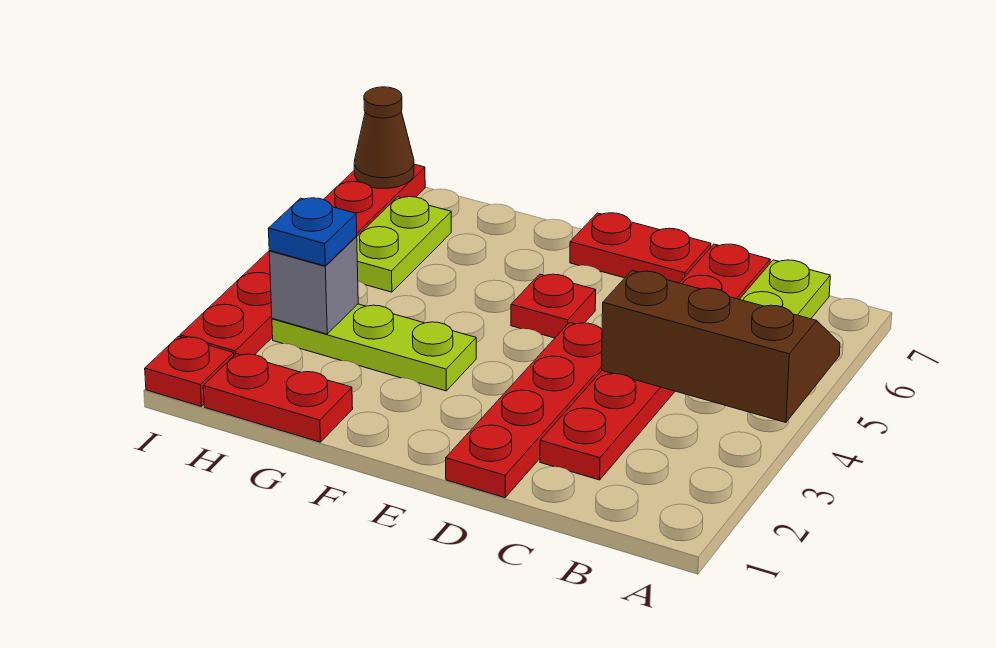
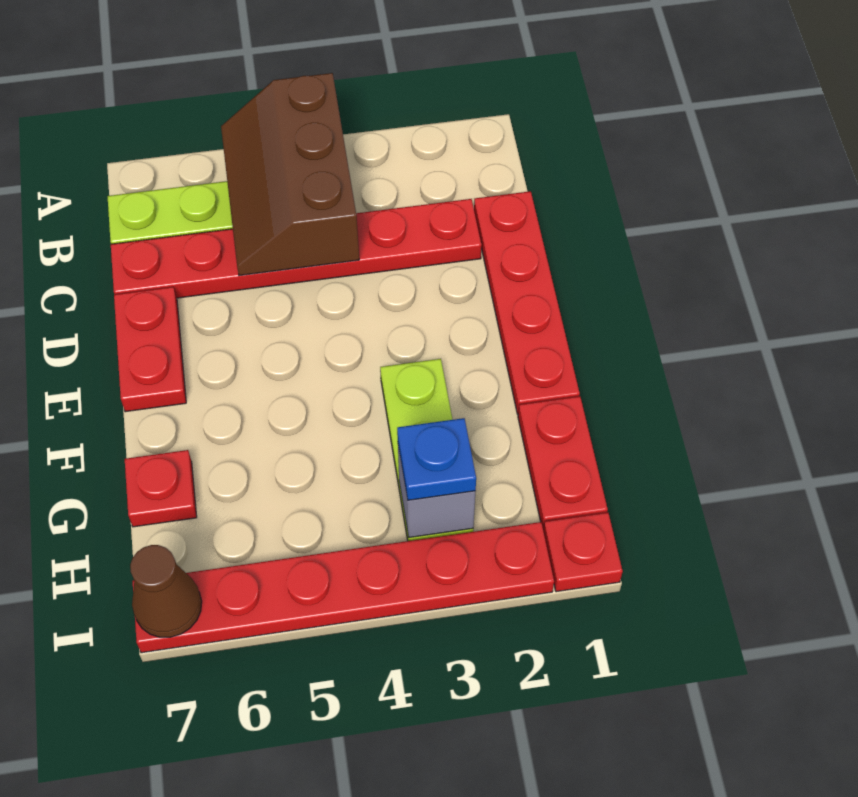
red plate D1:D4 level 1 -> red plate C1:F1 level 1
red plate E5 level 1 -> red plate G7 level 1
lime plate H5:H6 level 1 -> none

